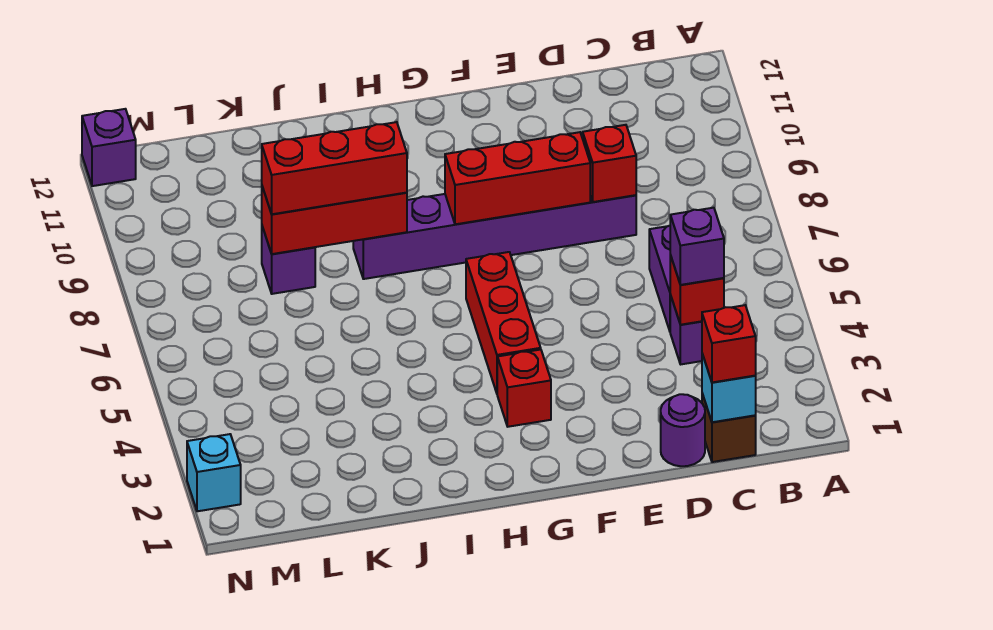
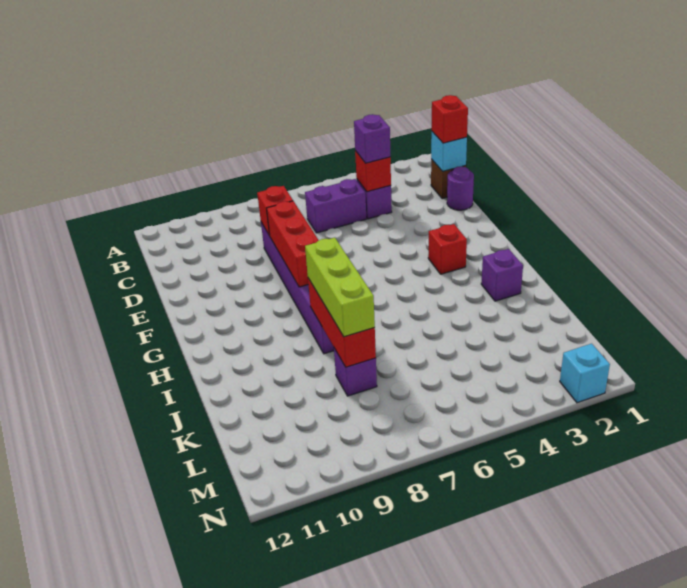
red brick G4:G6 level 1 -> none
red brick I8:K8 level 3 -> lime brick I8:K8 level 3
purple brick N12 level 1 -> purple brick I2 level 1

